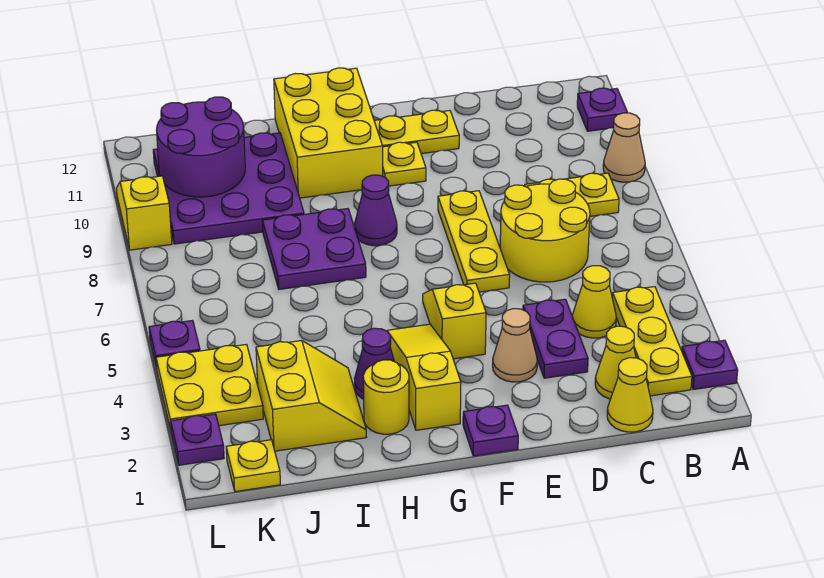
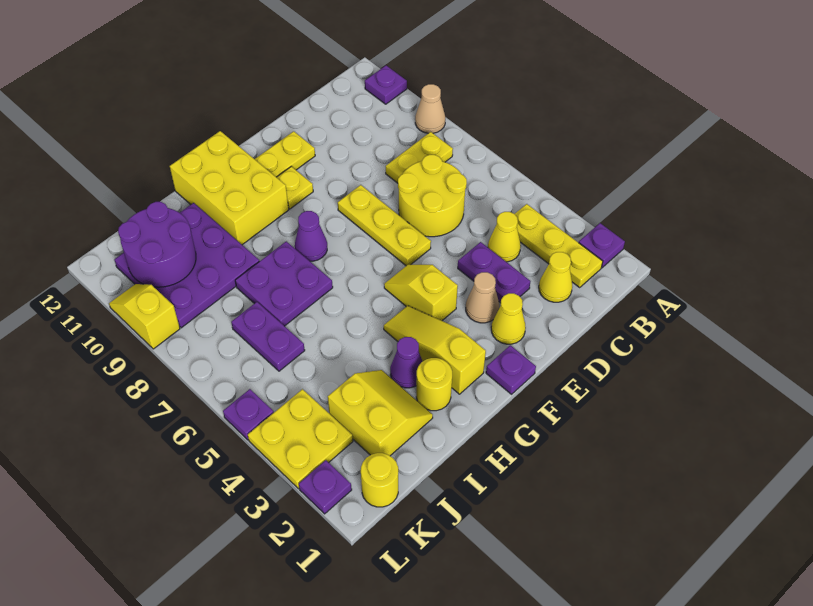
yellow cone C1 level 1 -> yellow cone E2 level 1
none -> purple plate J6:J7 level 1
yellow plate K1 level 1 -> yellow round brick K1 level 1

